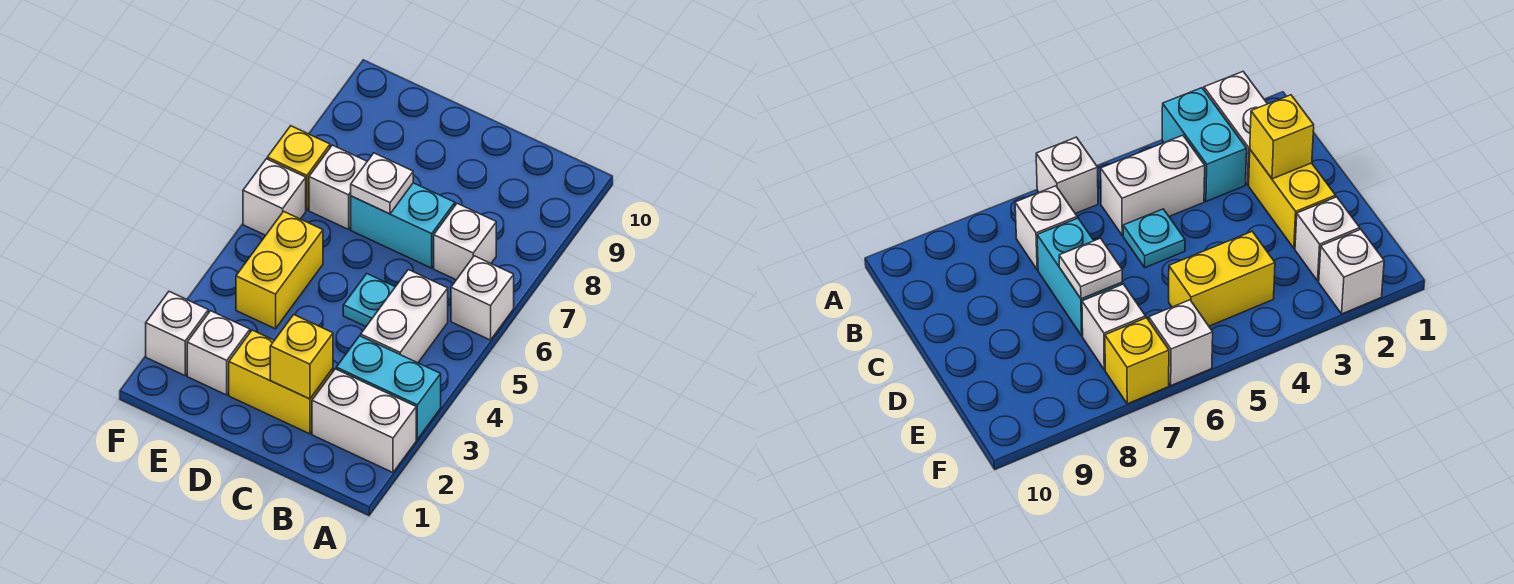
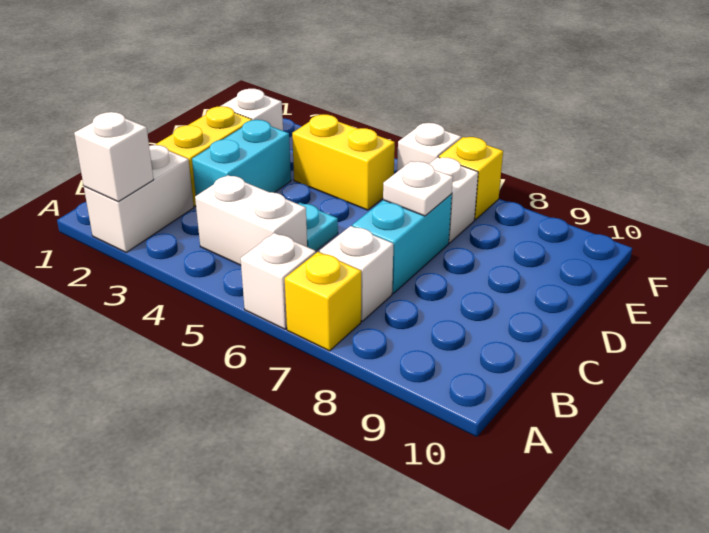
cyan brick A3:B3 level 1 -> cyan brick C3:D3 level 1
yellow brick C2 level 2 -> yellow brick A7 level 1
white brick F2 level 1 -> white brick A2 level 2

